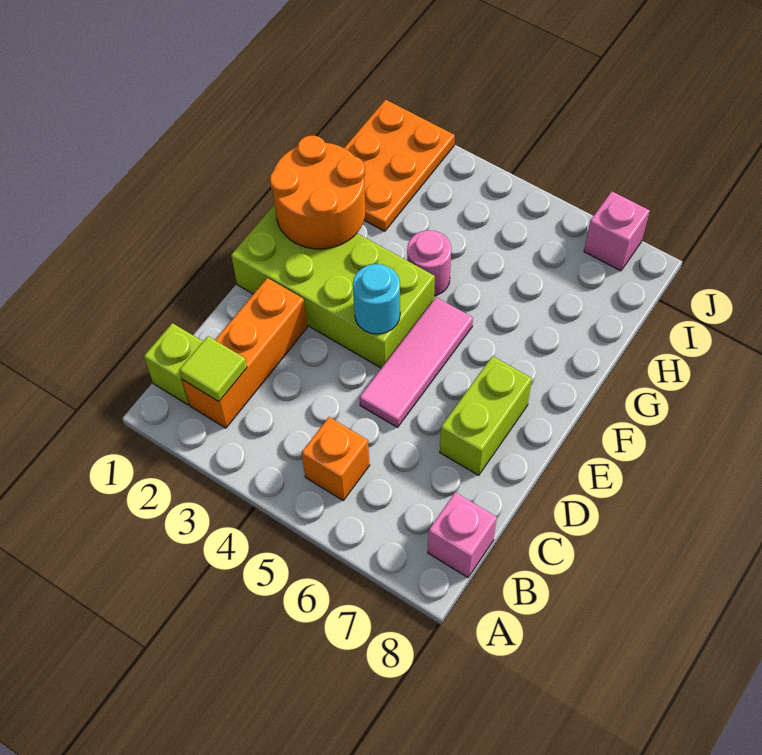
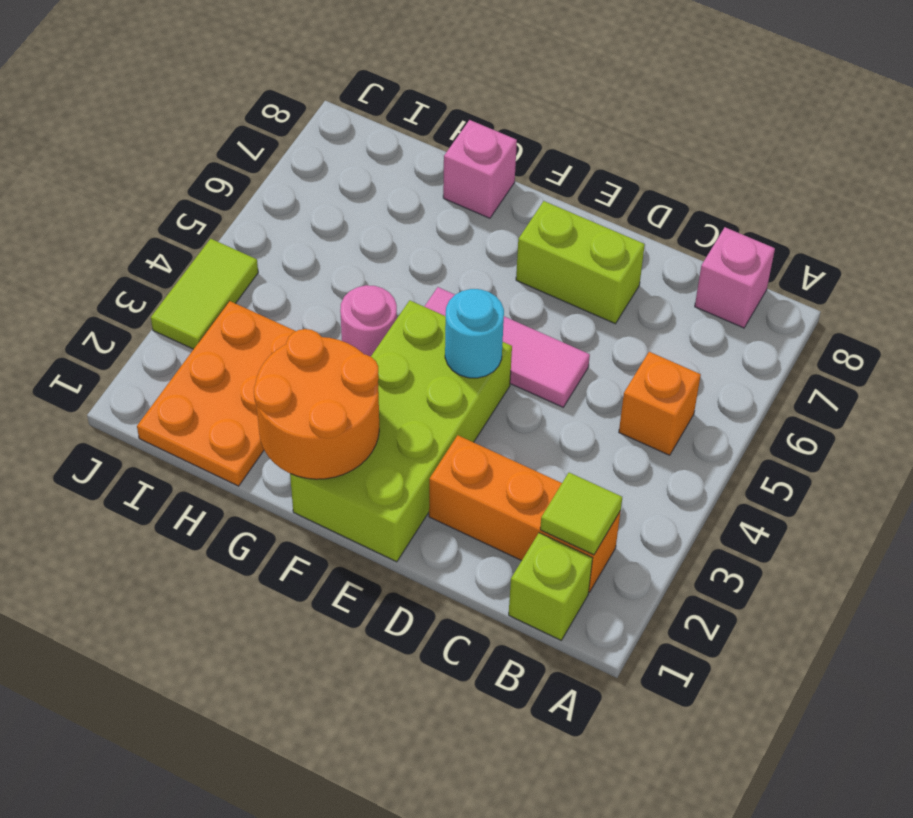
orange plate H1:J2 level 1 -> orange plate H1:I3 level 1
none -> lime tile J3:J4 level 1
pink brick J7 level 1 -> pink brick G8 level 1

